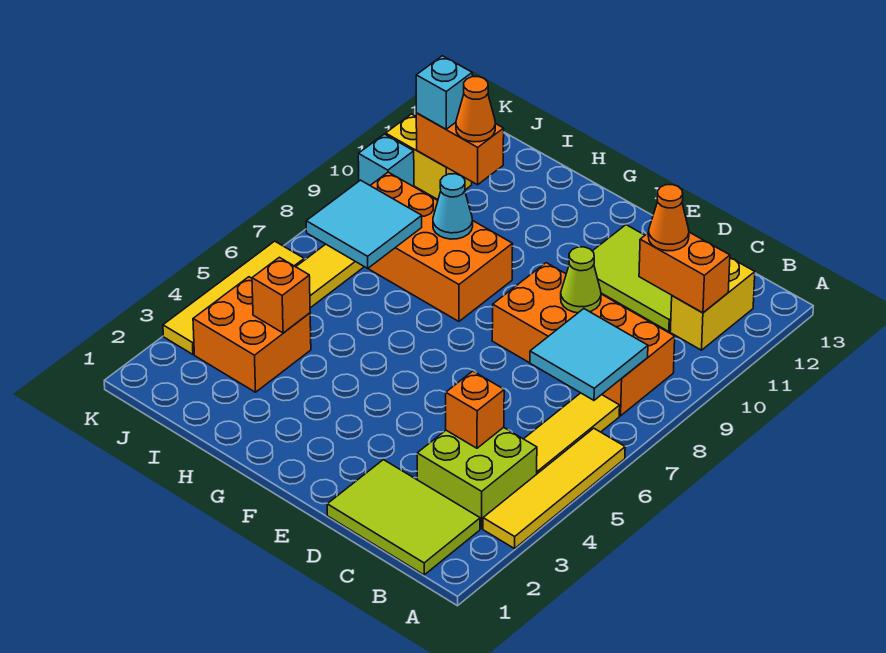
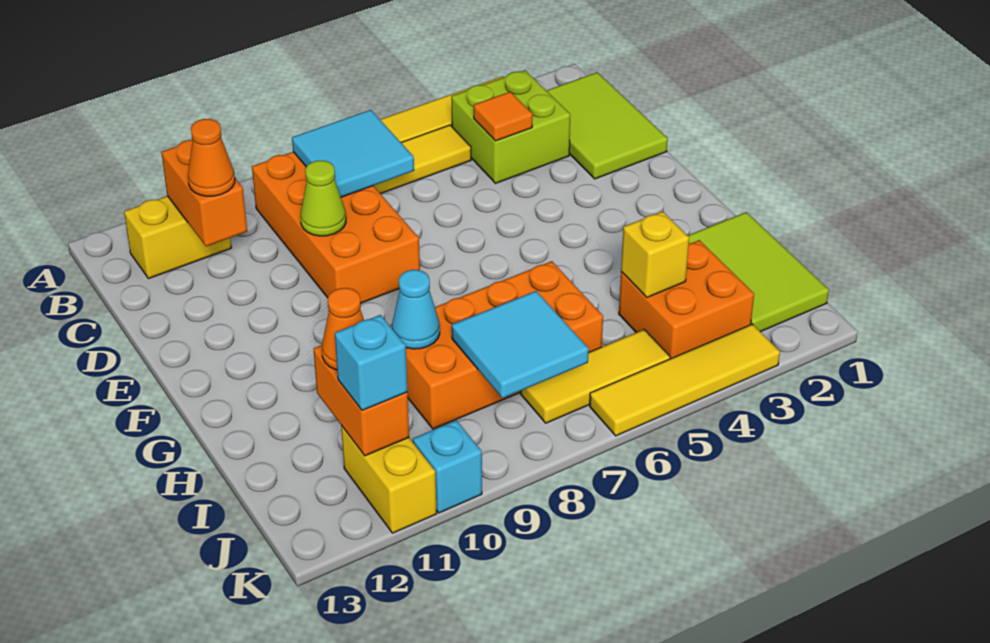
orange brick C4 level 2 -> orange tile C4 level 2
lime tile C11:E12 level 1 -> lime tile H1:J2 level 1
orange brick G8:J9 level 1 -> orange brick H6:I9 level 1
orange brick I4 level 2 -> yellow brick I4 level 2

